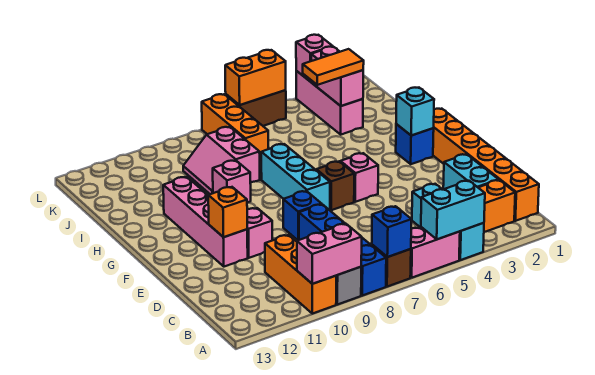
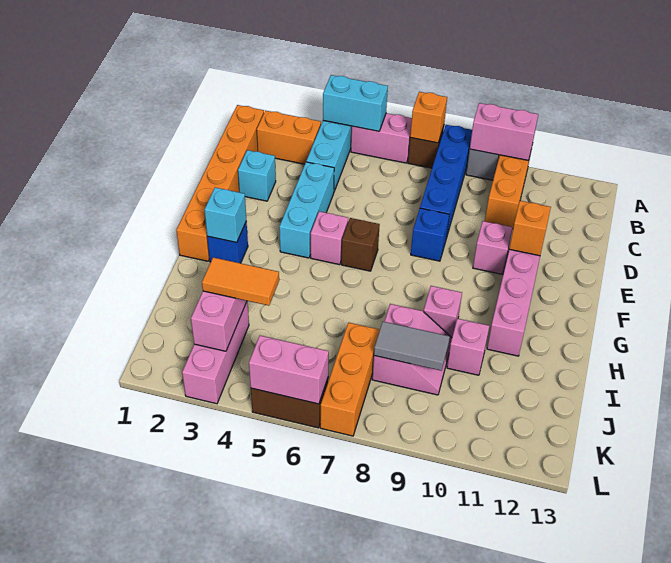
blue brick A7 level 2 -> orange brick A7 level 2
cyan brick C2:D2 level 1 -> cyan brick D2 level 1
cyan brick F7:H7 level 1 -> cyan brick D4:F4 level 1
none -> grey tile J8:J9 level 2
pink brick L3 level 2 -> pink brick I10 level 1
orange brick L5:L6 level 2 -> pink brick L5:L6 level 2

